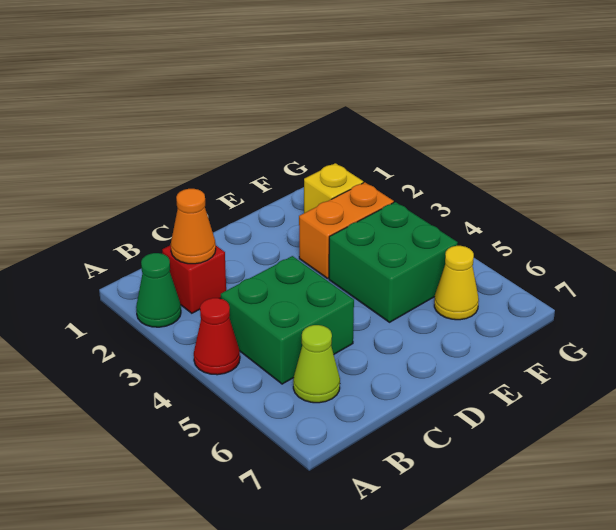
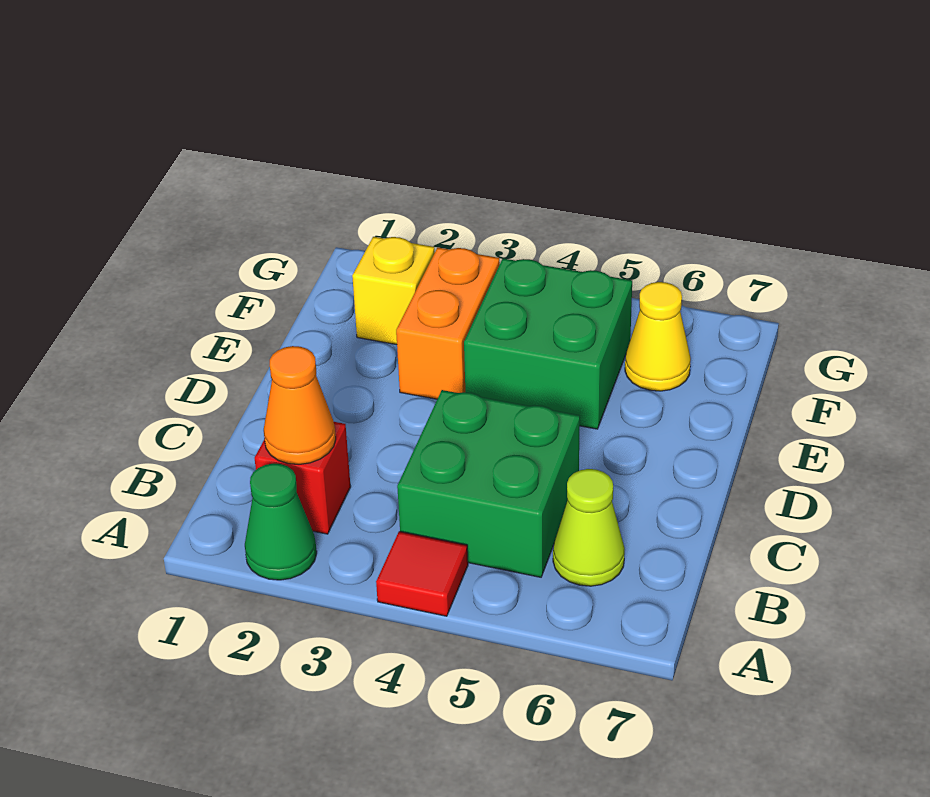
red cone A4 level 1 -> red tile A4 level 1

